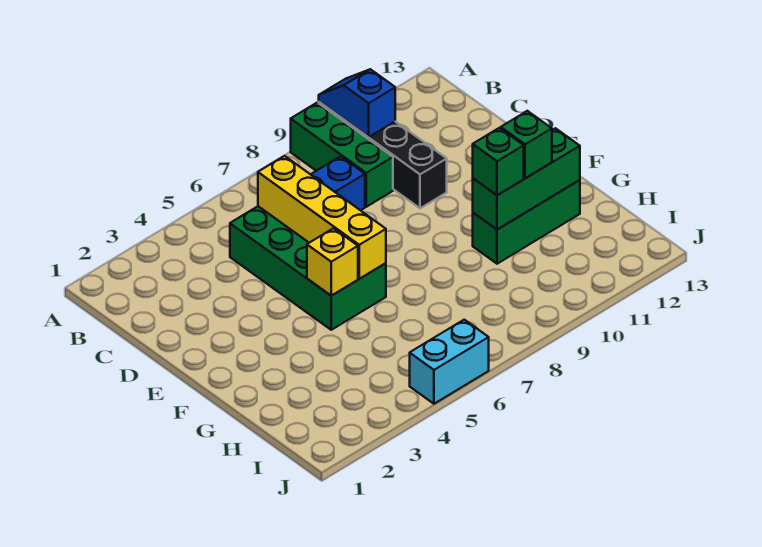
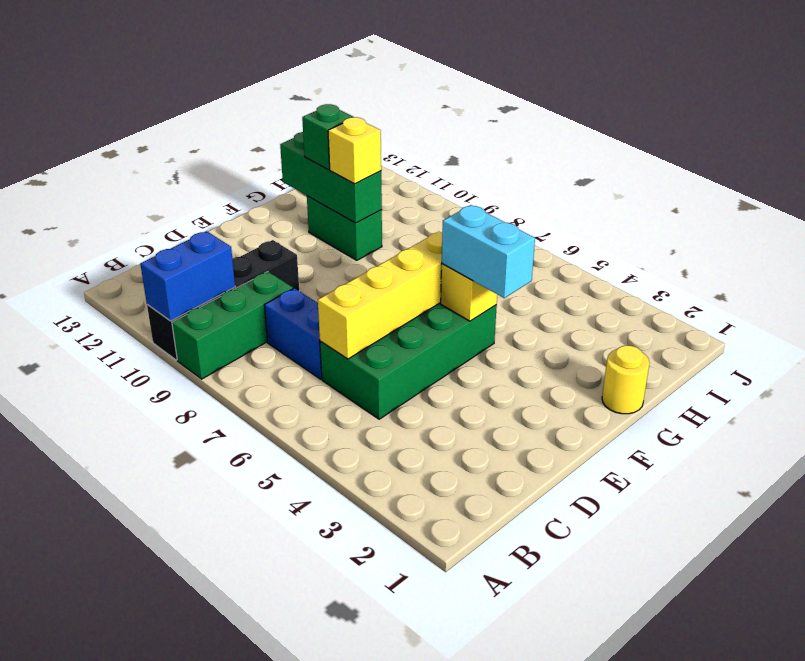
blue slope A10:B10 level 2 top B -> blue brick A10:B10 level 2
none -> yellow round brick G1 level 1
green brick G10:G12 level 1 -> green brick G10:G11 level 1
green brick G10 level 3 -> yellow brick G10 level 3
cyan brick J5:J6 level 1 -> cyan brick F4:F5 level 3

